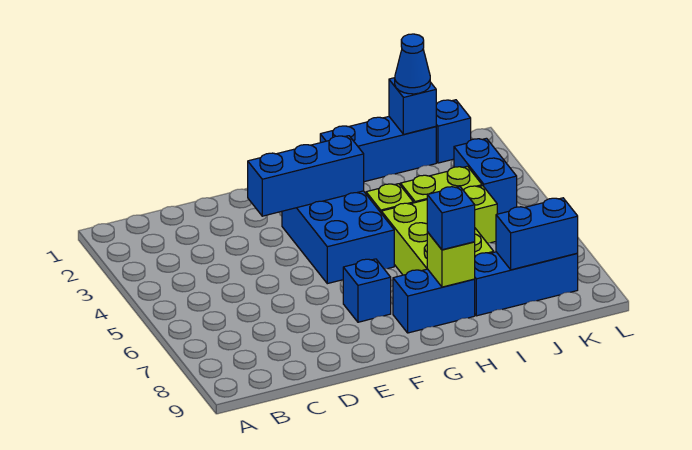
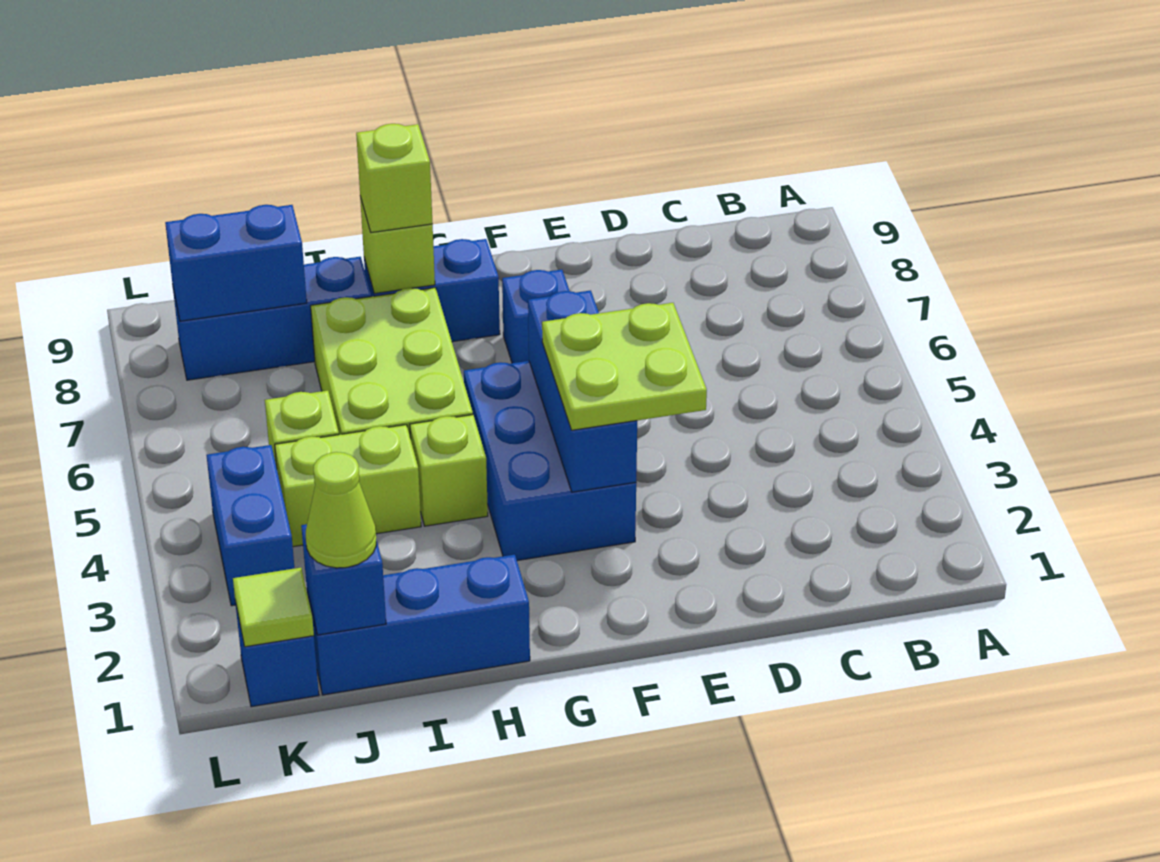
blue brick E3:G3 level 2 -> blue brick F3:F5 level 2
none -> lime plate E3:F4 level 3
blue brick H8 level 3 -> lime brick H8 level 3
blue cone J1 level 3 -> lime cone J1 level 3
none -> lime tile K1 level 2

